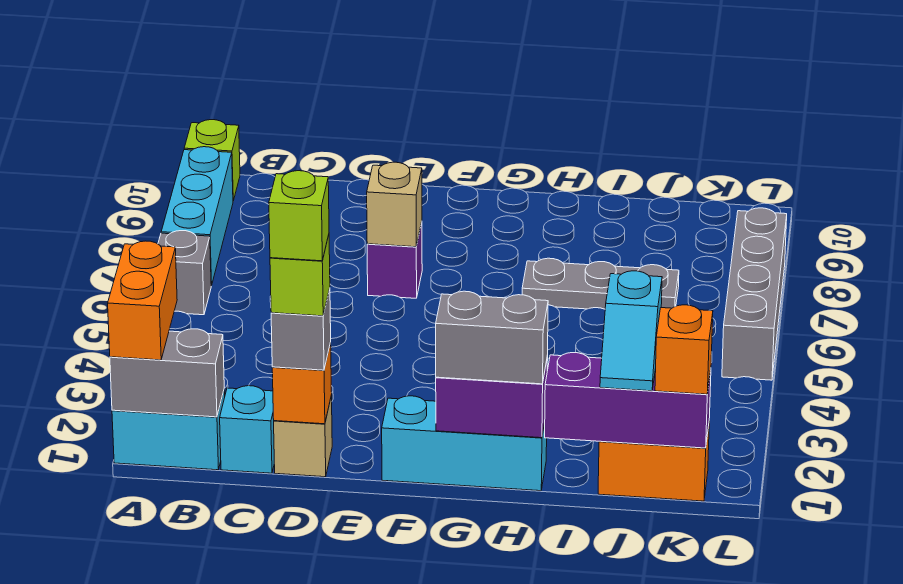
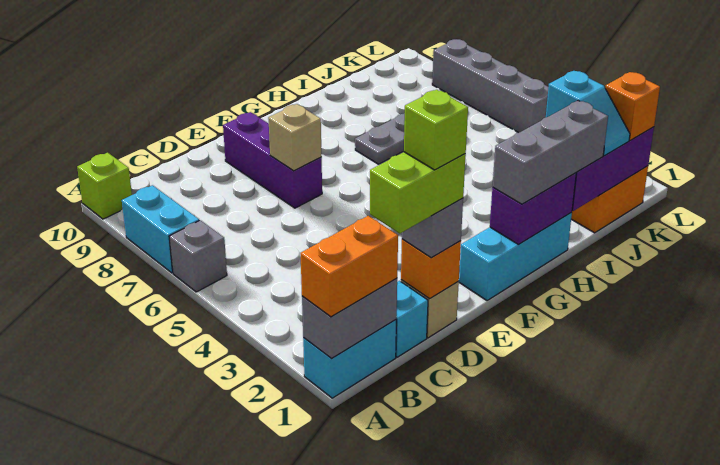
orange brick A1:A2 level 3 -> orange brick A1:B1 level 3
cyan brick A7:A9 level 1 -> cyan brick A7:A8 level 1
lime brick D1 level 4 -> lime brick C1:D1 level 4
purple brick E7 level 1 -> purple brick E7:E9 level 1
grey brick G1:H1 level 3 -> grey brick G1:I1 level 3

